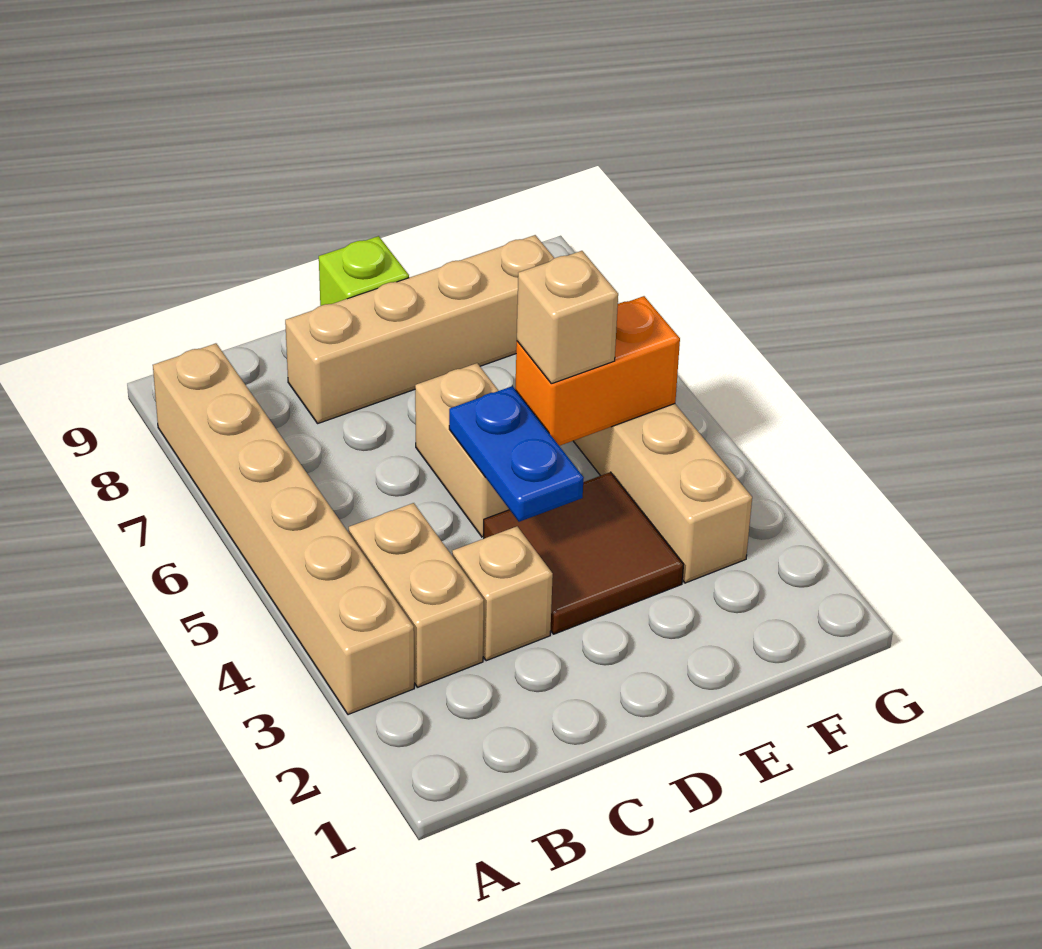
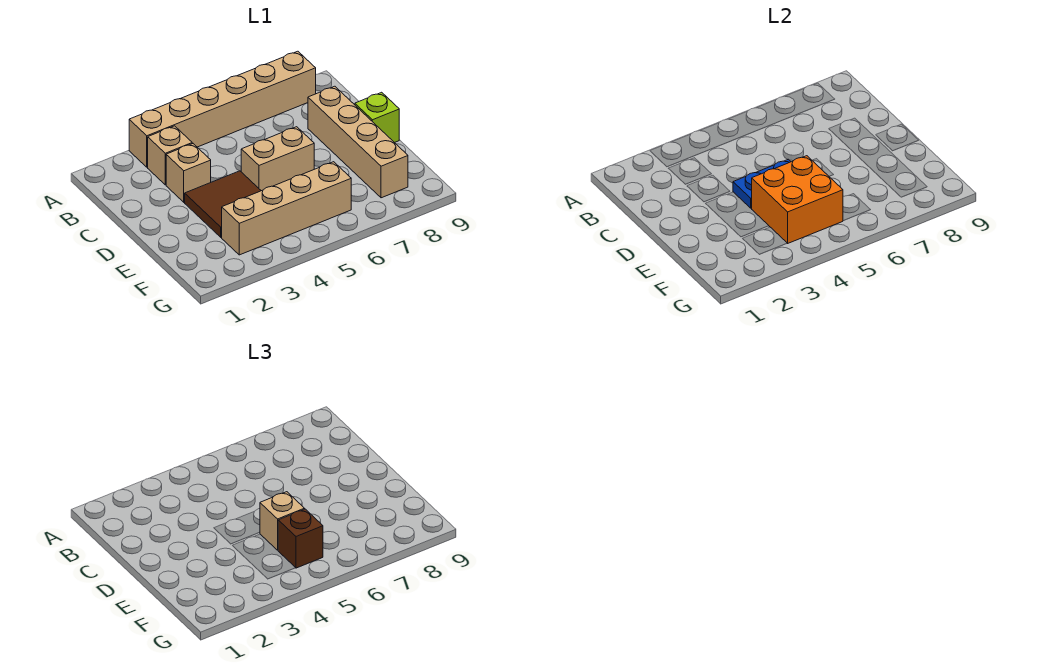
tan brick B3:B4 level 1 -> tan brick B3 level 1
orange brick E5:F5 level 2 -> orange brick E4:F5 level 2
none -> brown brick F5 level 3

